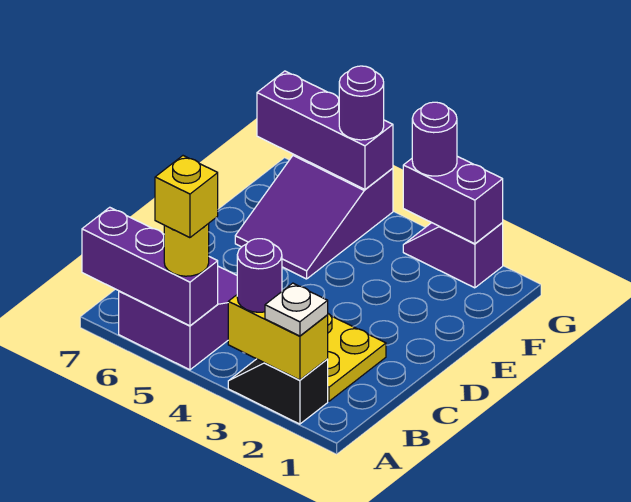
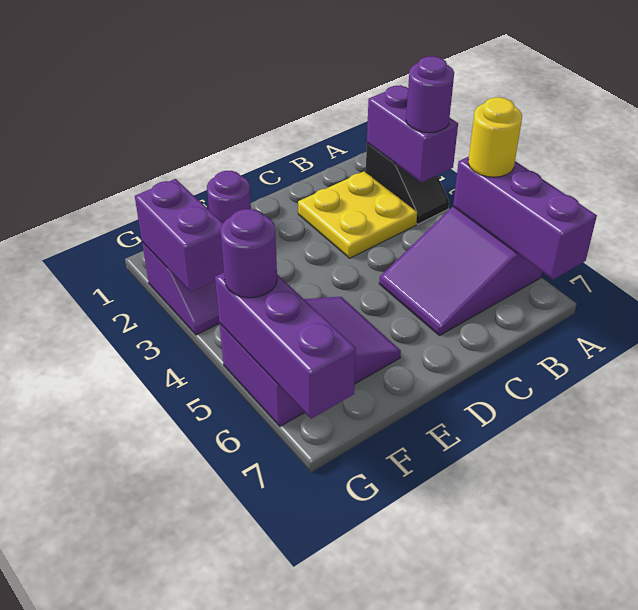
yellow brick A2:A3 level 2 -> purple brick A2:A3 level 2
white plate A2 level 3 -> none
yellow brick A5 level 4 -> none
purple round brick G3 level 3 -> purple round brick E1 level 1

